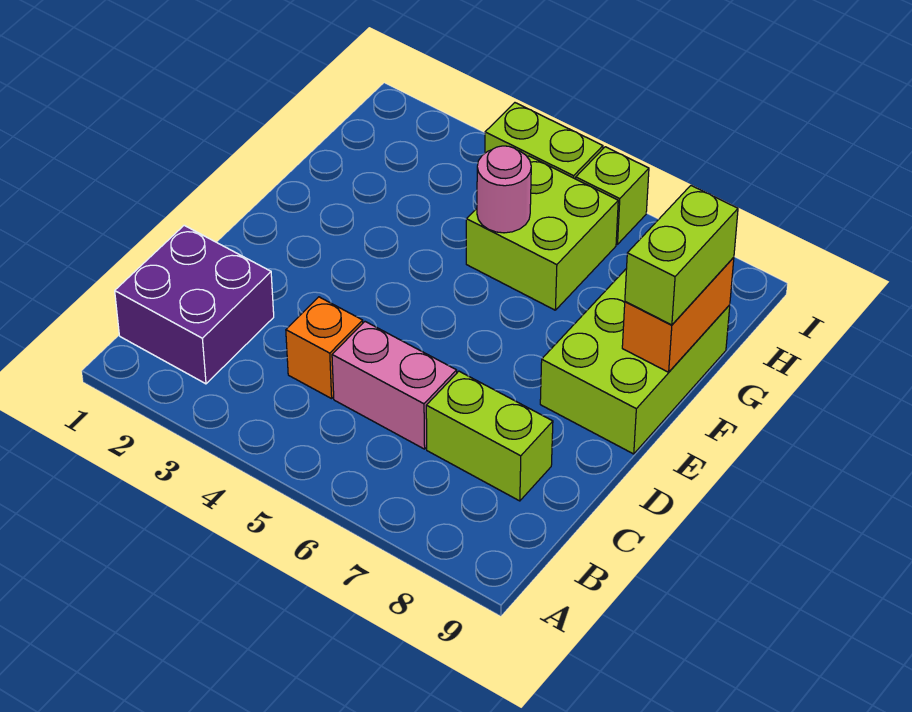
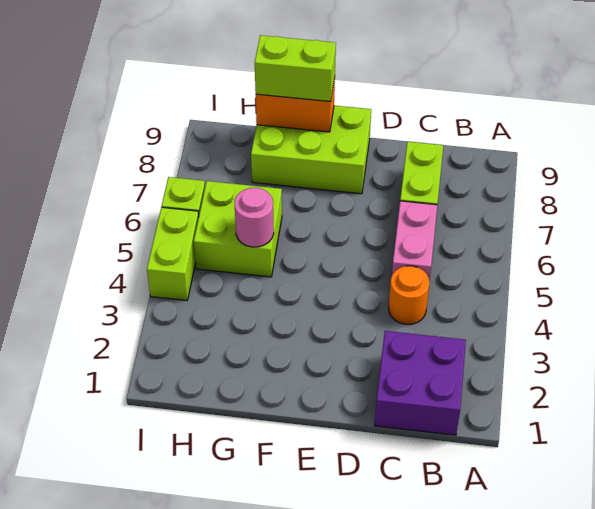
orange brick C4 level 1 -> orange round brick C4 level 1

